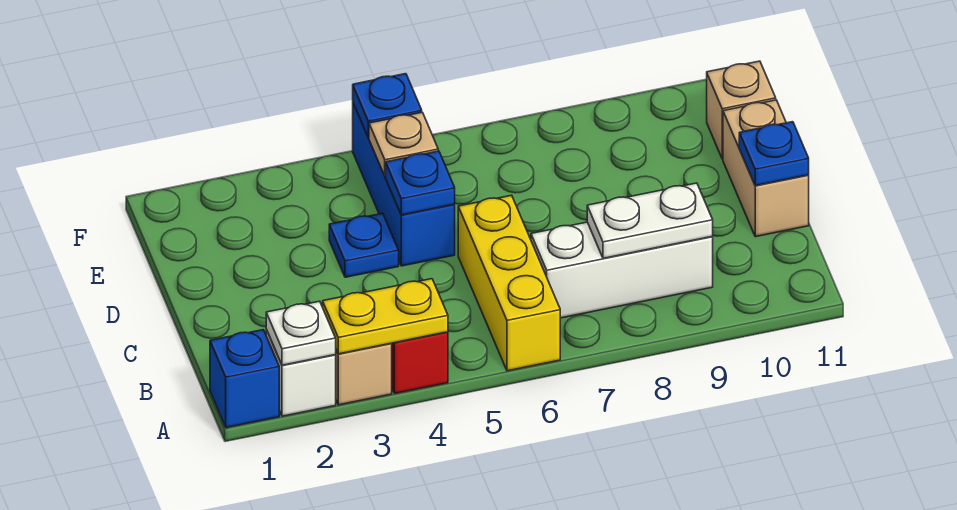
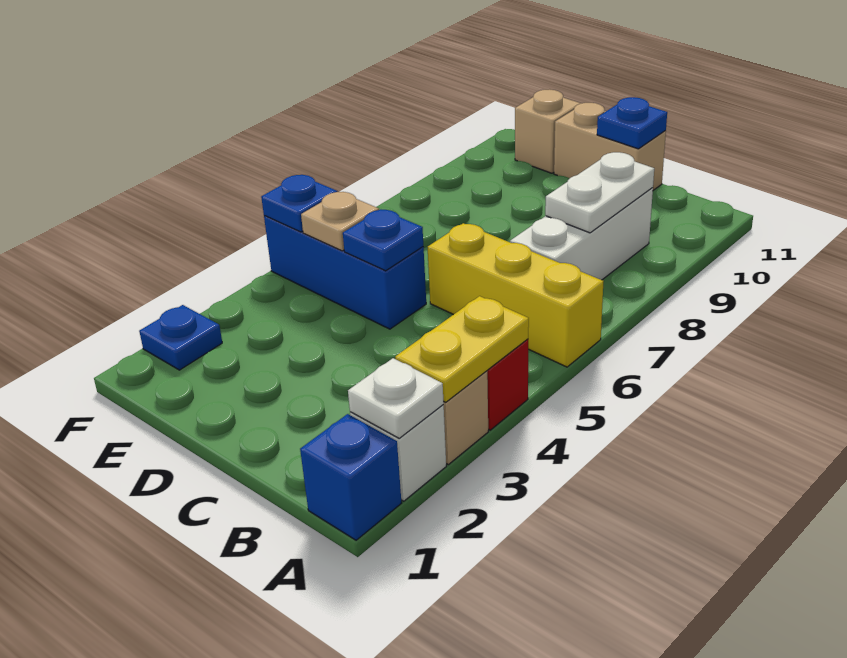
blue plate D4 level 1 -> blue plate F2 level 1

